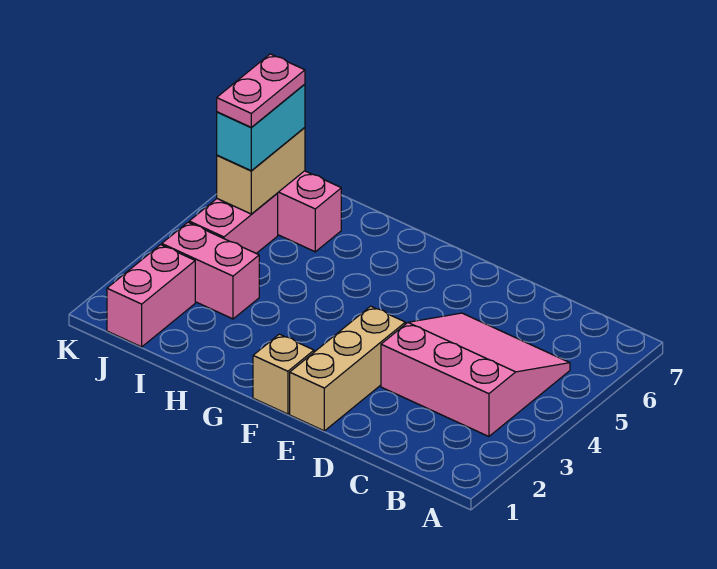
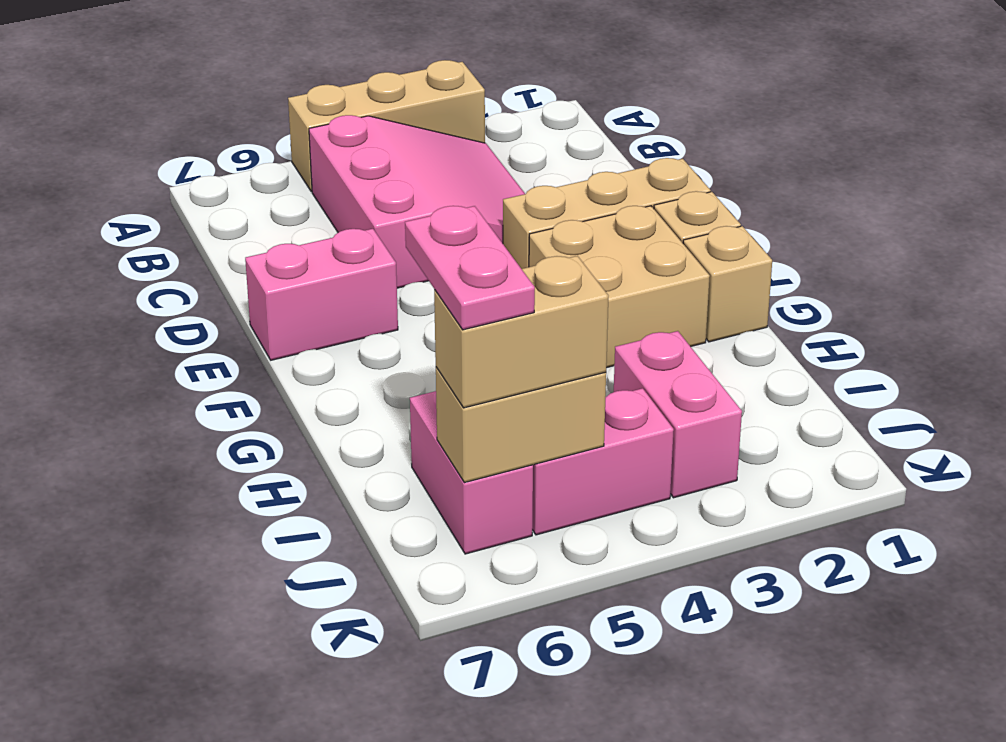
none -> tan brick A3:A5 level 1
pink slope B3:D5 level 1 top 3 -> pink slope B3:D5 level 1 top 5
none -> tan brick F2:G3 level 1
none -> tan brick G1 level 1
pink brick J1:J2 level 1 -> pink brick E6:E7 level 1
cyan brick J5:J6 level 3 -> tan brick J5:J6 level 3
pink plate J5:J6 level 4 -> pink plate I6:J6 level 4

